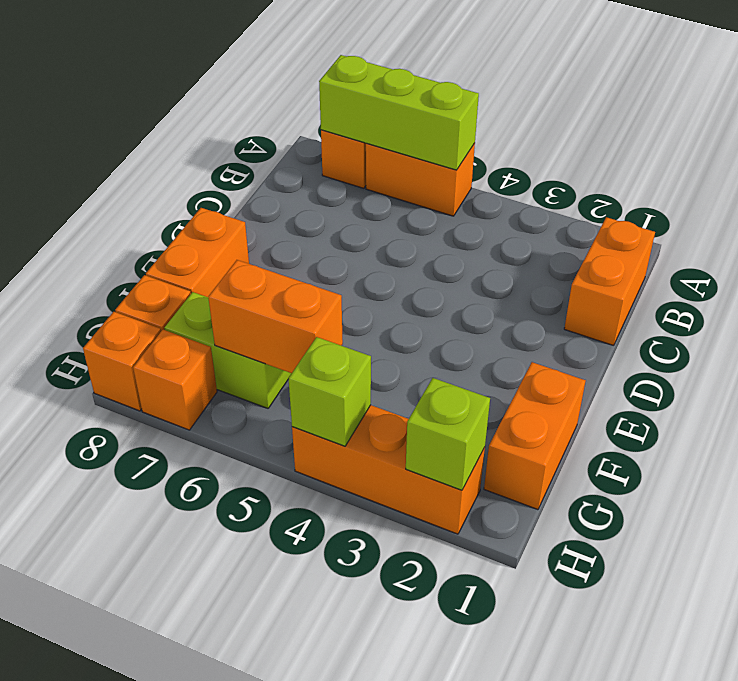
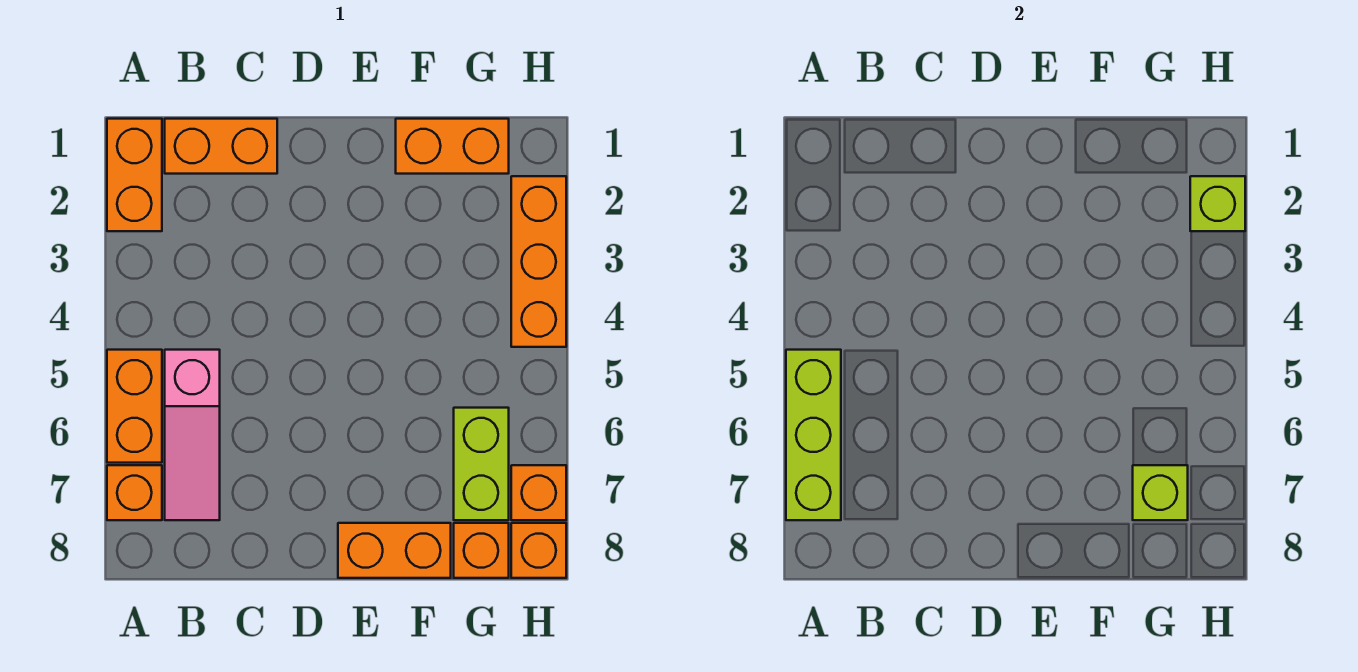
none -> pink slope B5:B7 level 1 top 5
orange brick G5:G6 level 2 -> orange brick A1:A2 level 1
lime brick H4 level 2 -> lime brick G7 level 2

